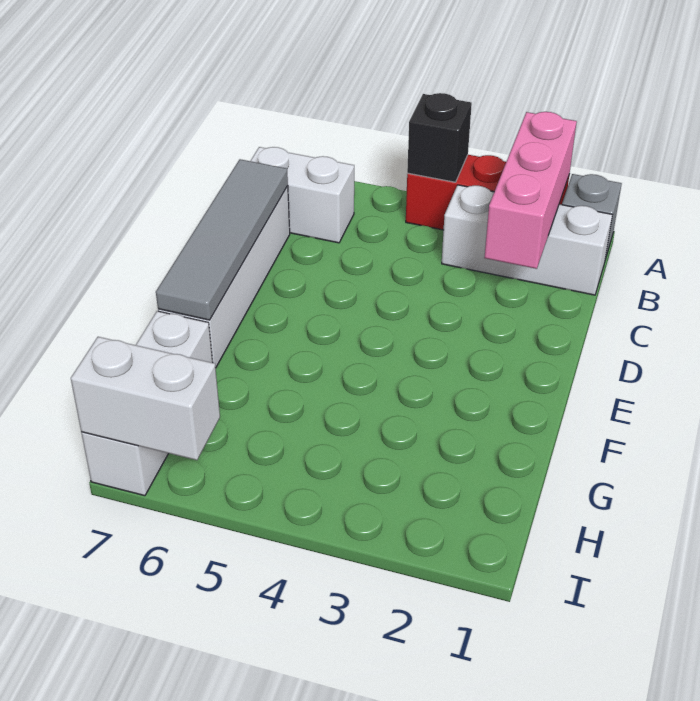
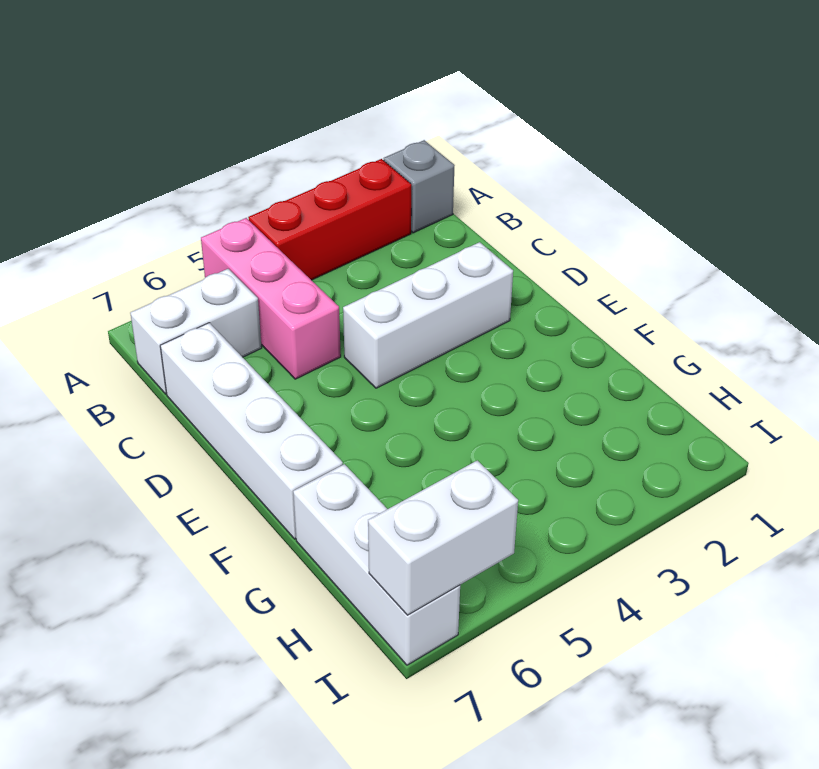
pink brick A2:C2 level 2 -> pink brick A5:C5 level 1
black brick A4 level 2 -> none
white brick B1:B3 level 1 -> white brick D2:D4 level 1
grey tile C7:F7 level 2 -> none

